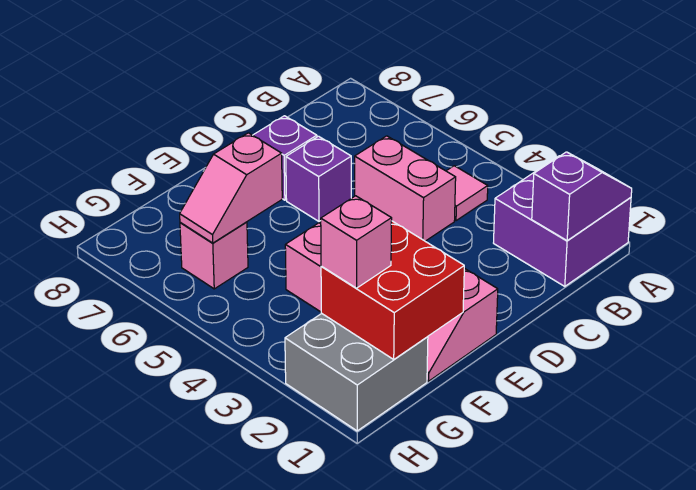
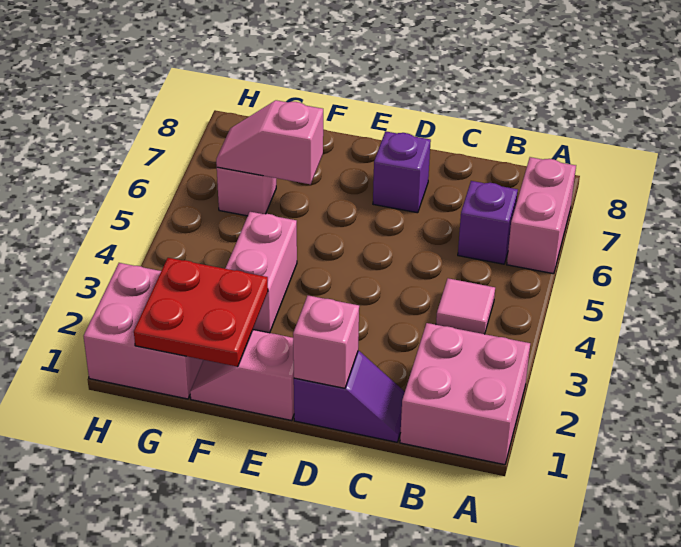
purple brick A1:B2 level 1 -> pink brick A1:B2 level 1
purple slope A1:B1 level 2 top B -> purple slope C1:D1 level 1 top D
pink brick C4:C5 level 1 -> pink brick A6:A7 level 1
purple brick D6 level 1 -> purple brick B6 level 1
red brick F1:G2 level 2 -> red plate F1:G2 level 2
grey brick G1:H2 level 1 -> pink brick G1:H2 level 1
pink brick G2 level 3 -> pink brick D1 level 2

